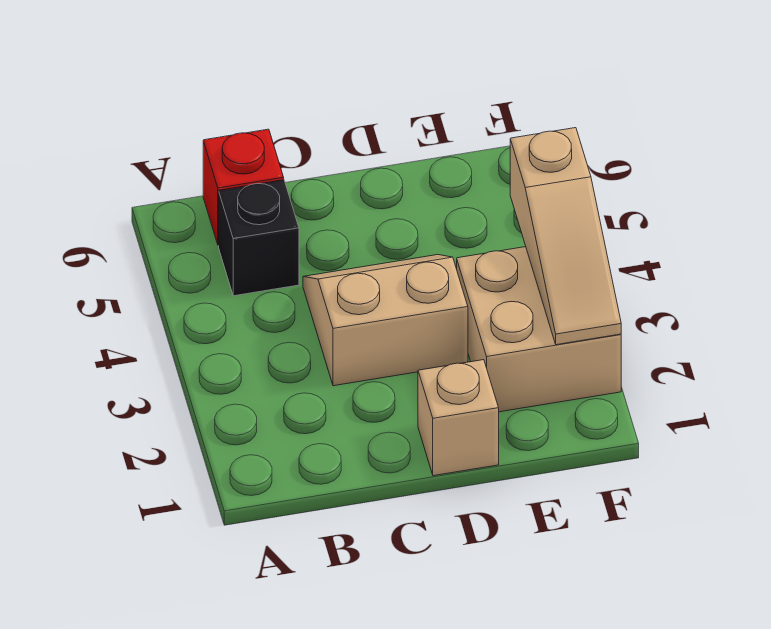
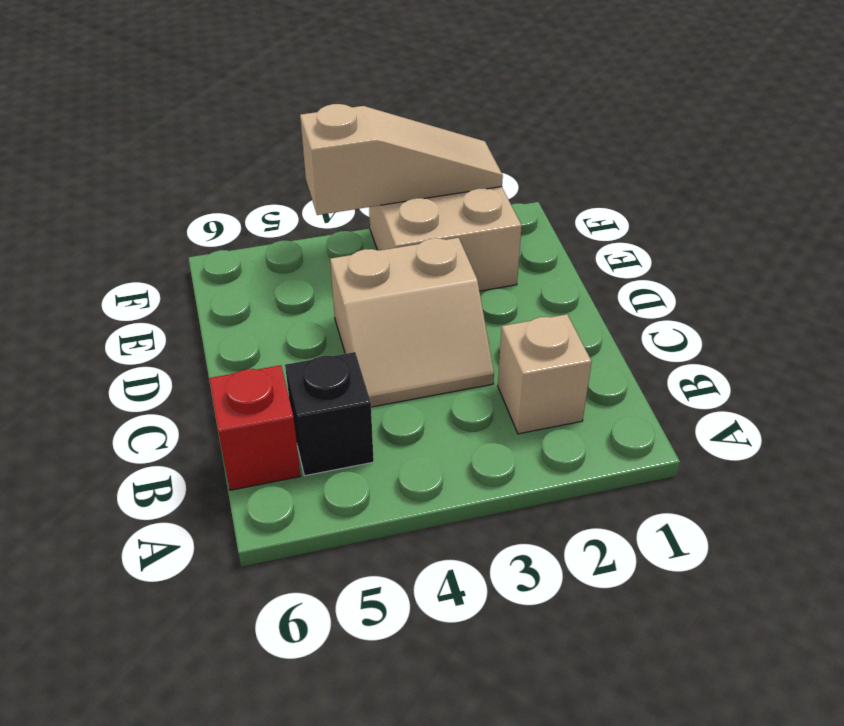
tan slope C3:D4 level 1 top 3 -> tan slope C3:D4 level 1 top D
tan brick D1 level 1 -> tan brick B2 level 1

